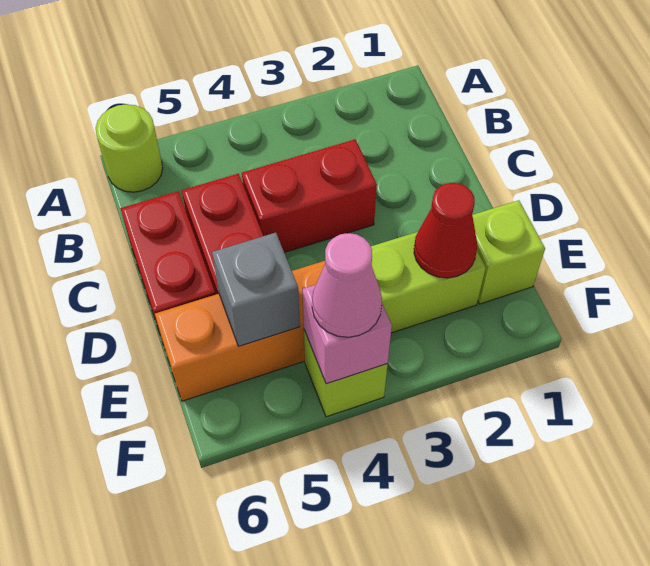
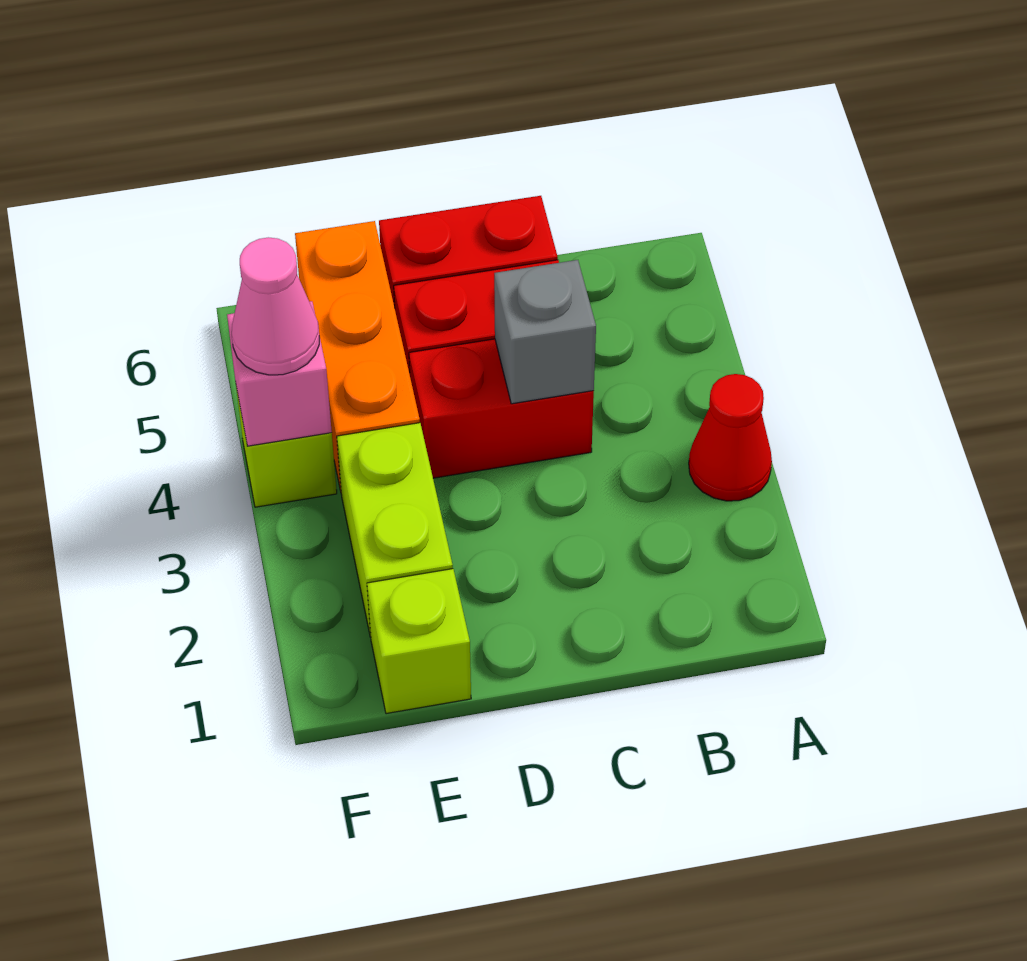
lime round brick A6 level 1 -> none
red brick C3:C4 level 1 -> red brick C4:D4 level 1
red cone E2 level 2 -> red cone A3 level 1
grey brick E5 level 2 -> grey brick C4 level 2

